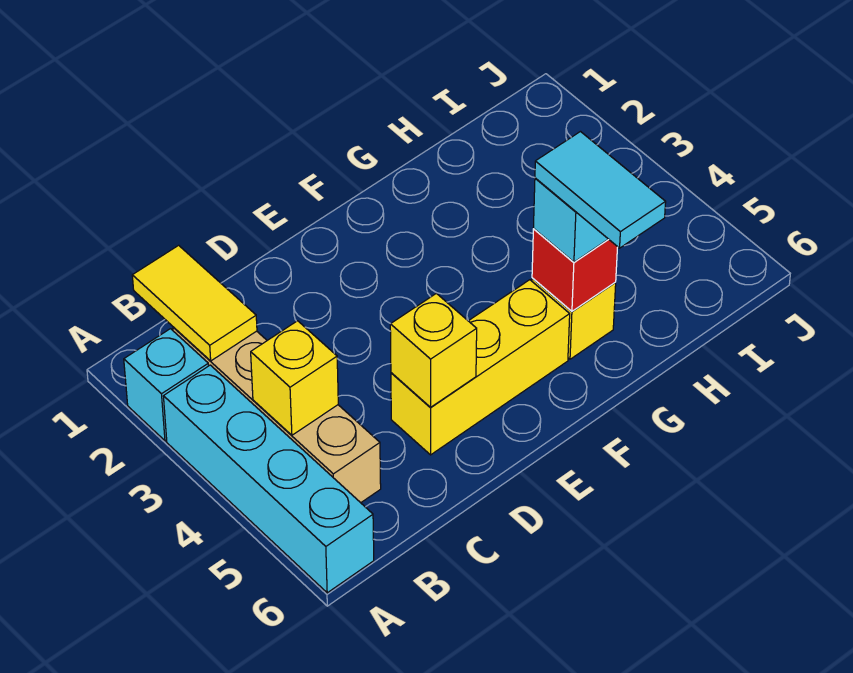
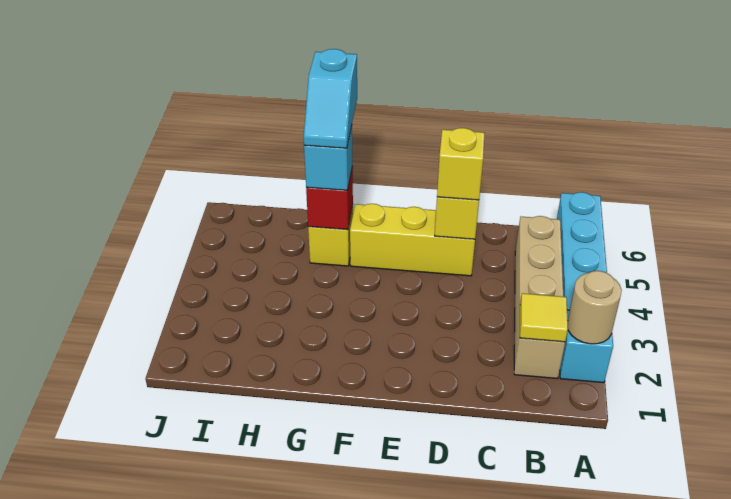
none -> tan round brick A2 level 2
yellow tile B1:B2 level 2 -> yellow tile B2 level 2
yellow brick B4 level 2 -> yellow brick D5 level 3
cyan tile G5:G6 level 4 -> cyan slope G5:G6 level 4 top 6

